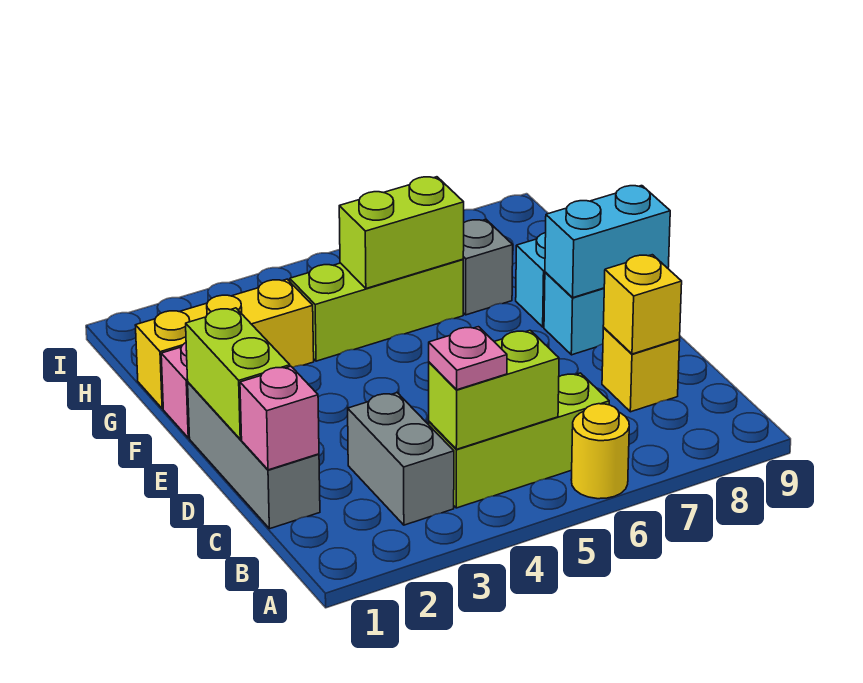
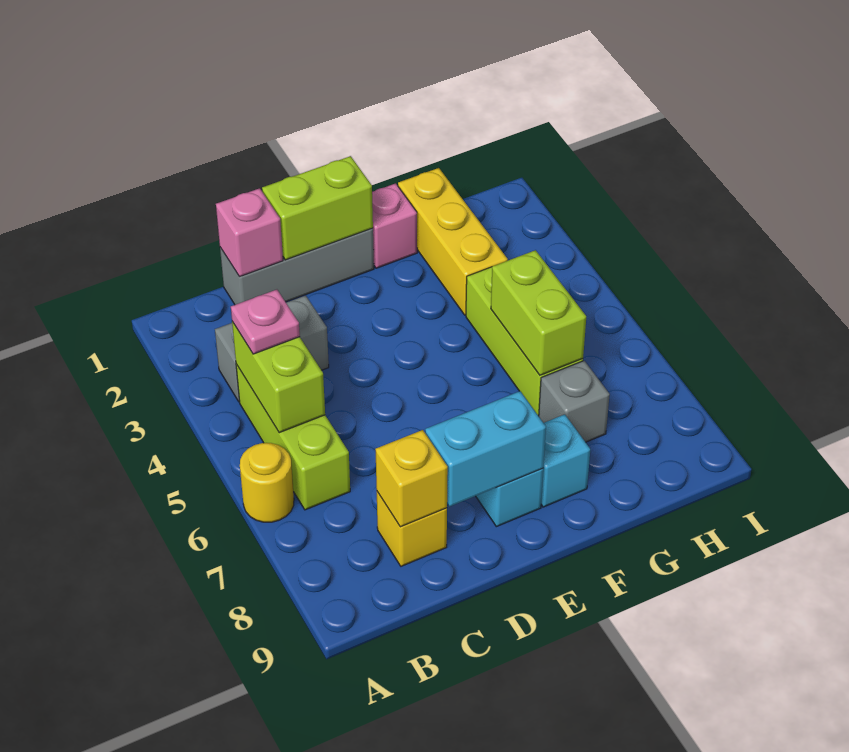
cyan brick E8:E9 level 2 -> cyan brick D8:E8 level 2

